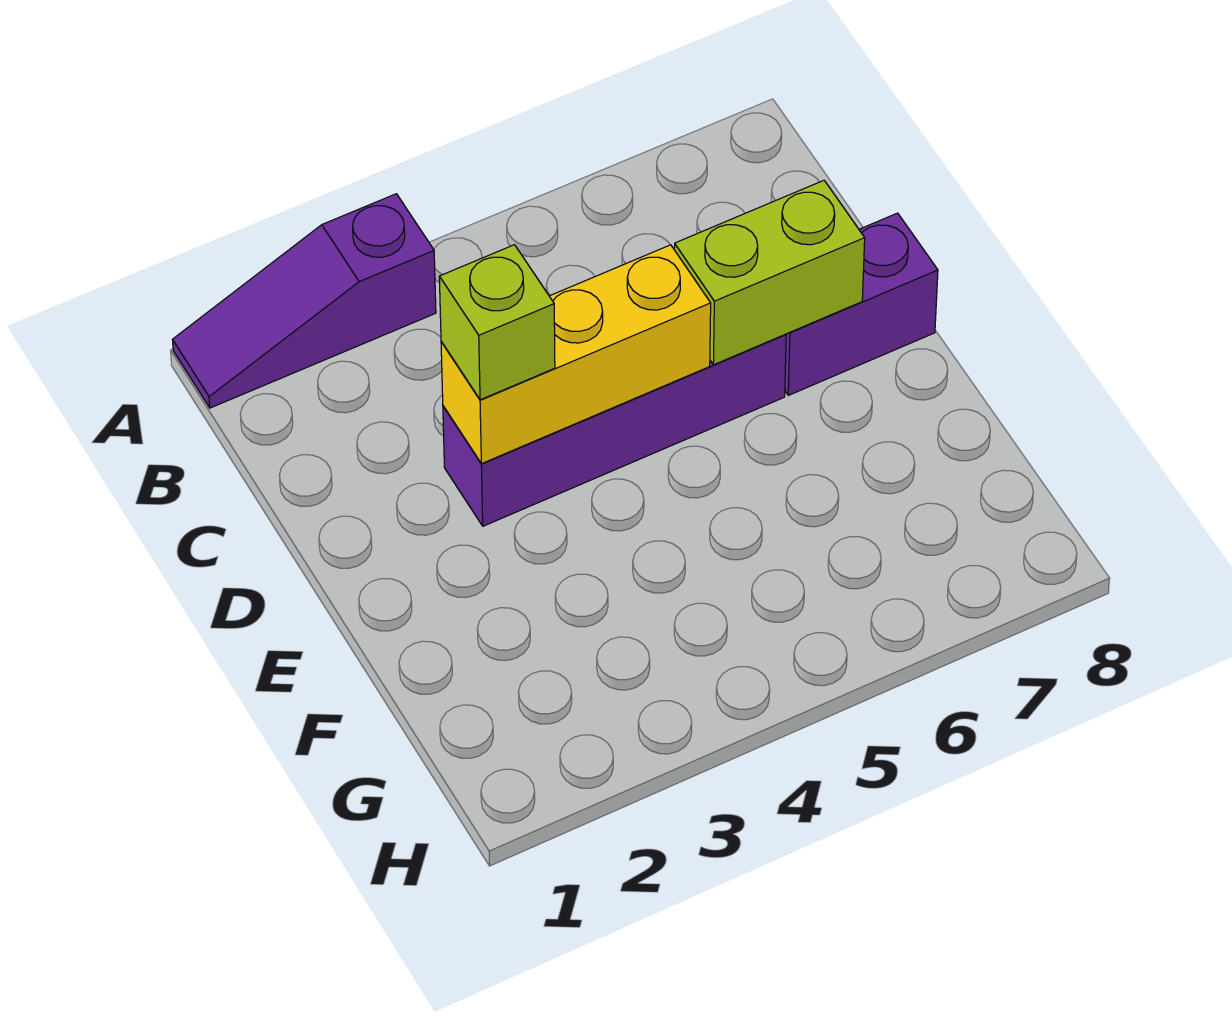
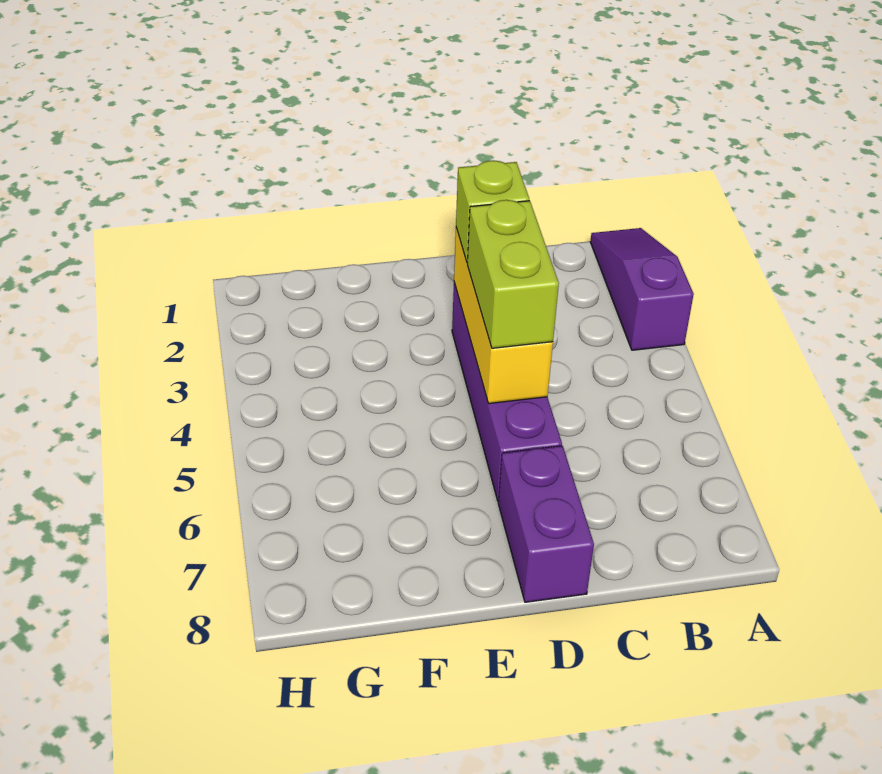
lime brick D6:D7 level 2 -> lime brick D4:D5 level 3

